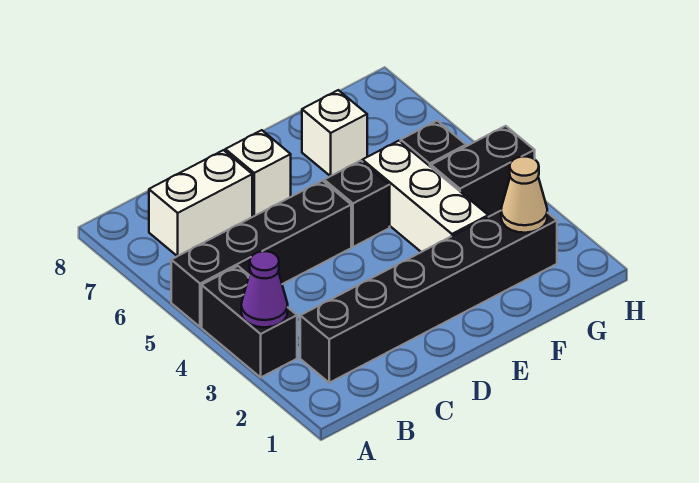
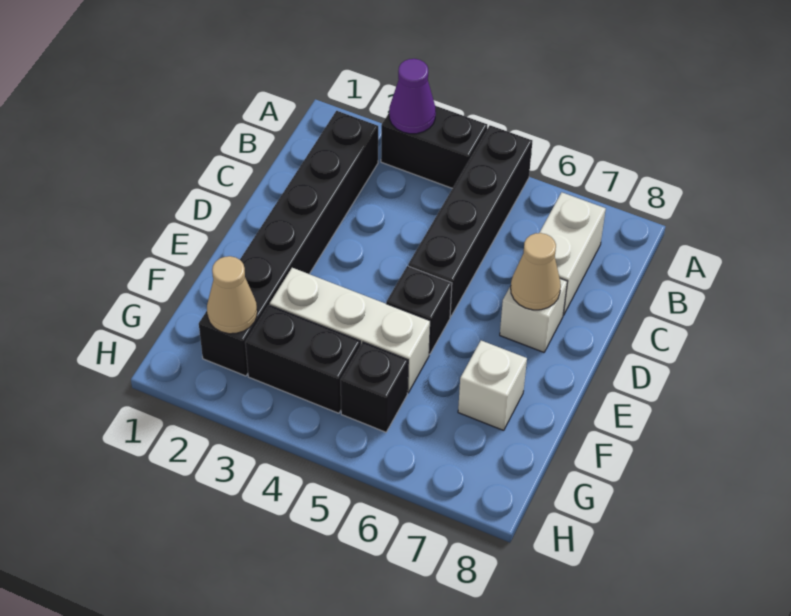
none -> tan cone D7 level 2
black brick G4:H4 level 1 -> black brick G3:G4 level 1

